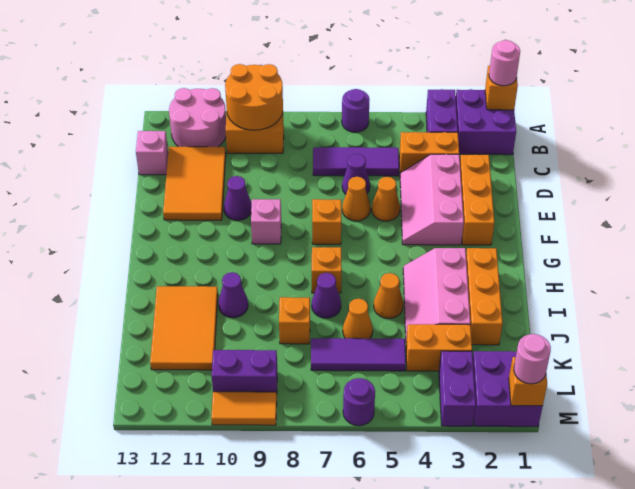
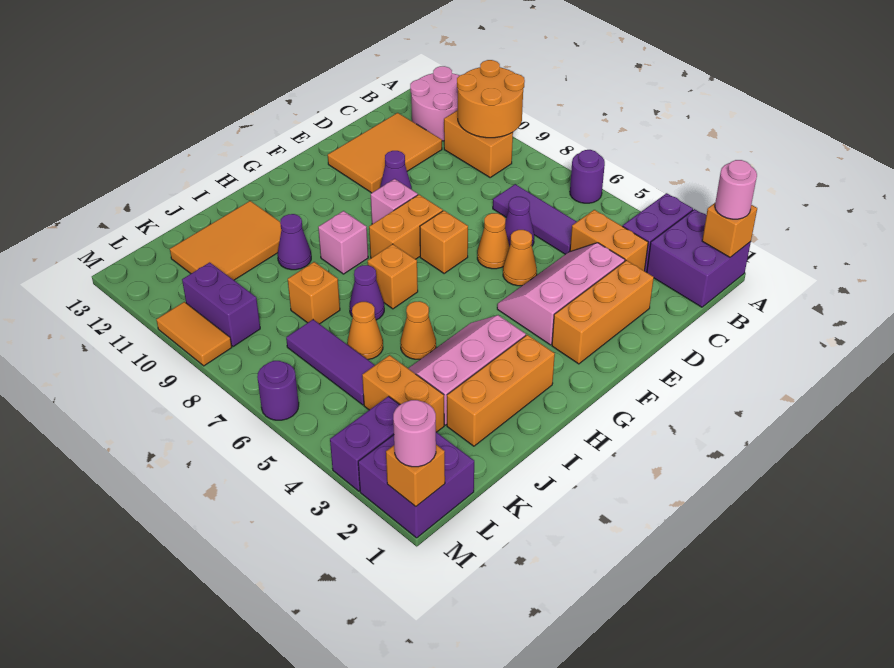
pink brick C13 level 1 -> pink brick H9 level 1
none -> orange brick F8:G8 level 1

